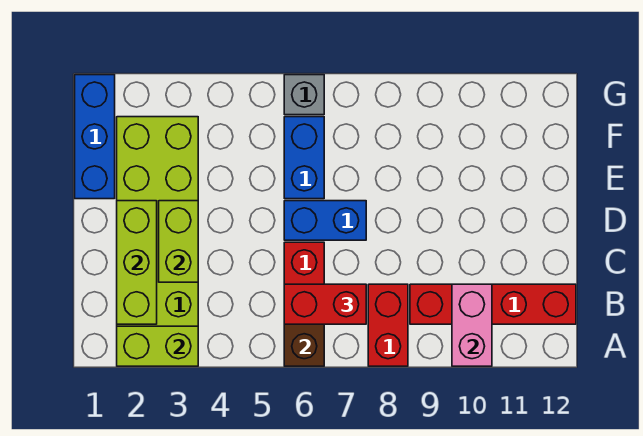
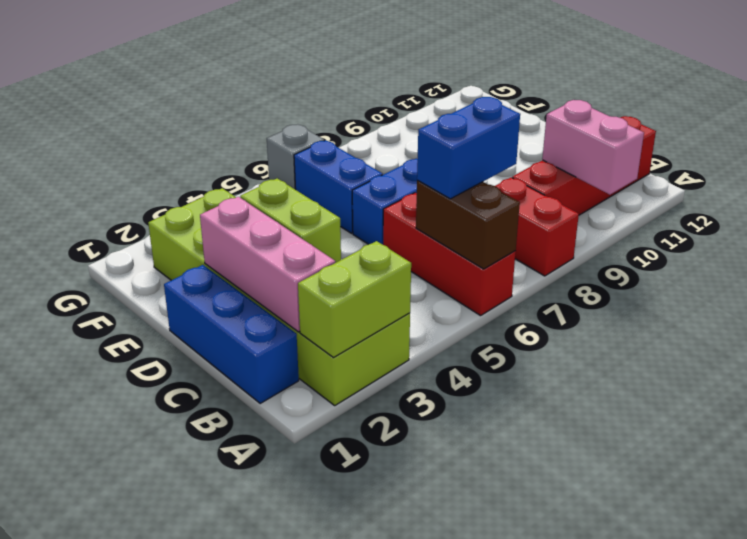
lime brick B2:D2 level 2 -> pink brick B2:D2 level 2
red brick B6:B7 level 3 -> blue brick B6:B7 level 3
blue brick E1:G1 level 1 -> blue brick B1:D1 level 1

